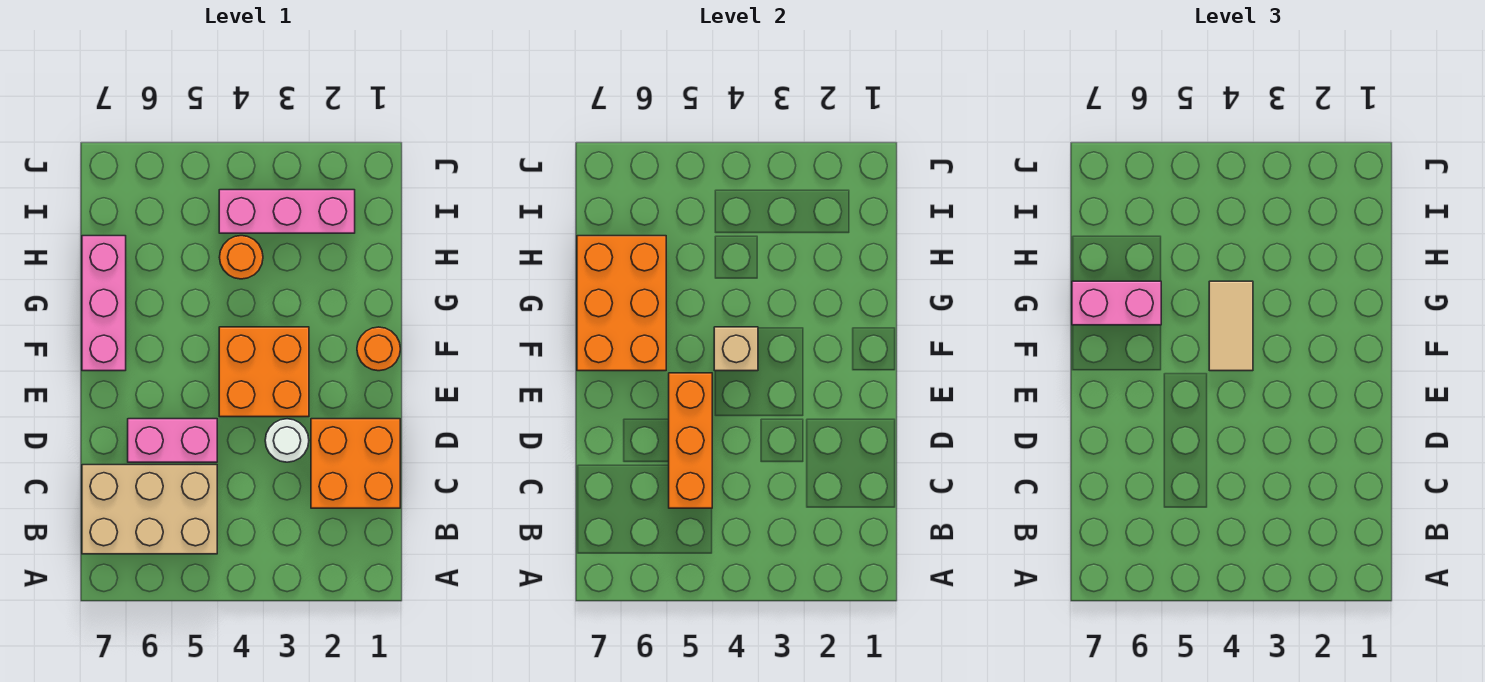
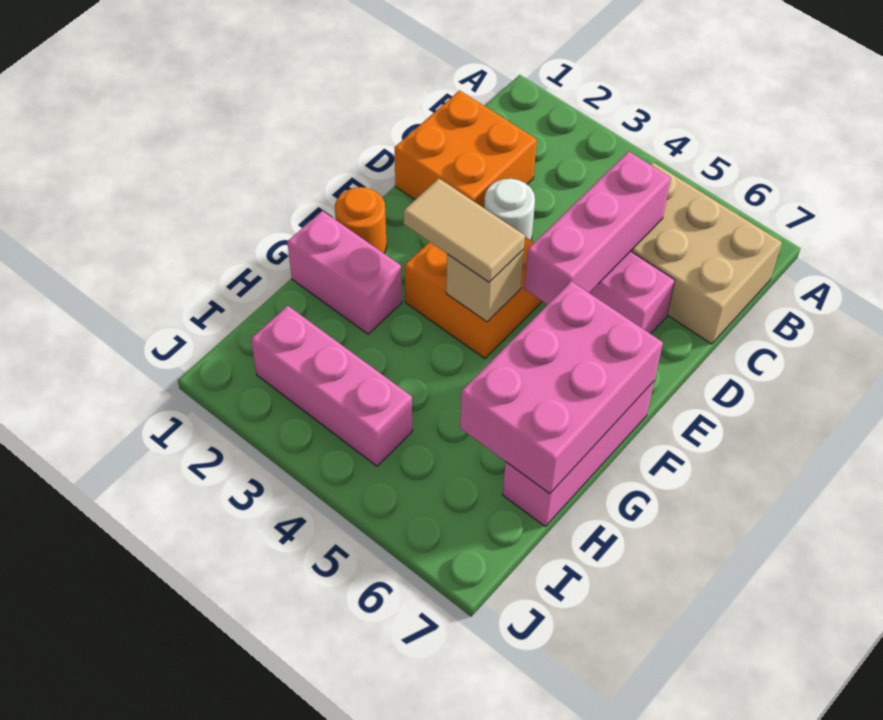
orange brick C5:E5 level 2 -> pink brick C5:E5 level 2
tan tile F4:G4 level 3 -> tan tile F3:F4 level 3
orange brick F6:H7 level 2 -> pink brick F6:H7 level 2
pink brick G6:G7 level 3 -> pink brick G1:G2 level 1
orange round brick H4 level 1 -> none

